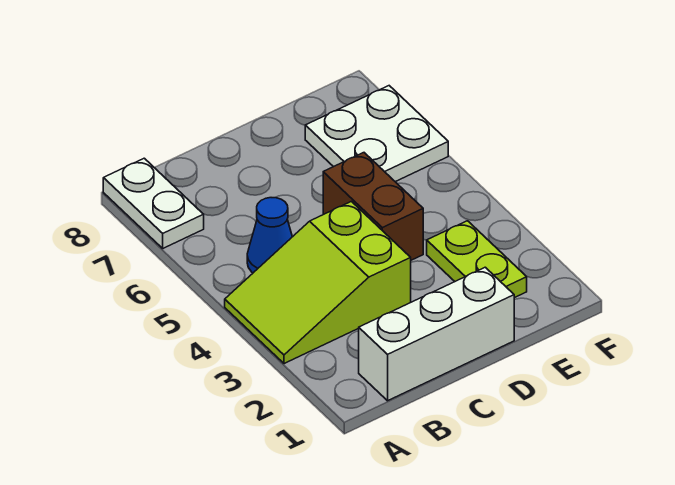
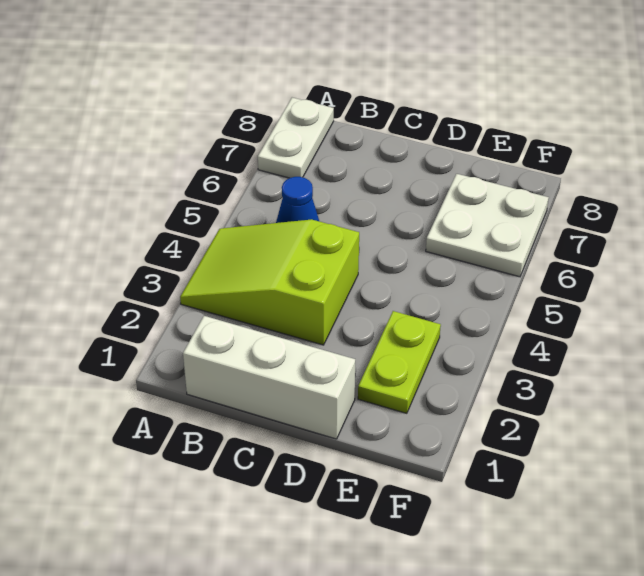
brown brick D4:D5 level 1 -> none

